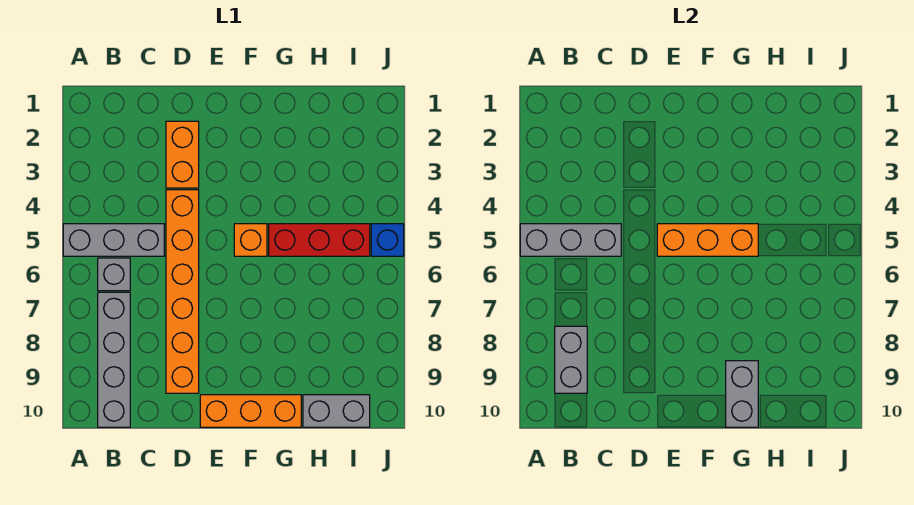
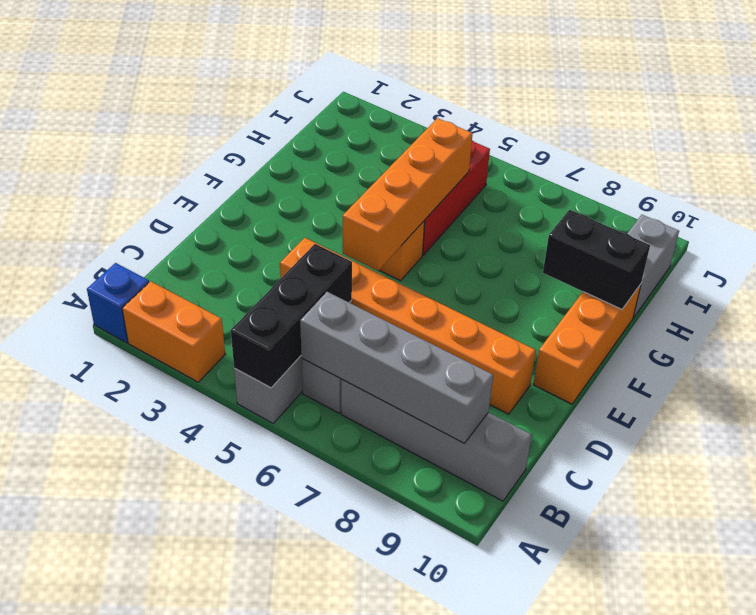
grey brick A5:C5 level 2 -> black brick A5:C5 level 2
grey brick B8:B9 level 2 -> grey brick B6:B9 level 2
orange brick D2:D3 level 1 -> orange brick A2:A3 level 1
orange brick E5:G5 level 2 -> orange brick E5:H5 level 2
grey brick G9:G10 level 2 -> black brick G9:G10 level 2
blue brick J5 level 1 -> blue brick A1 level 1

